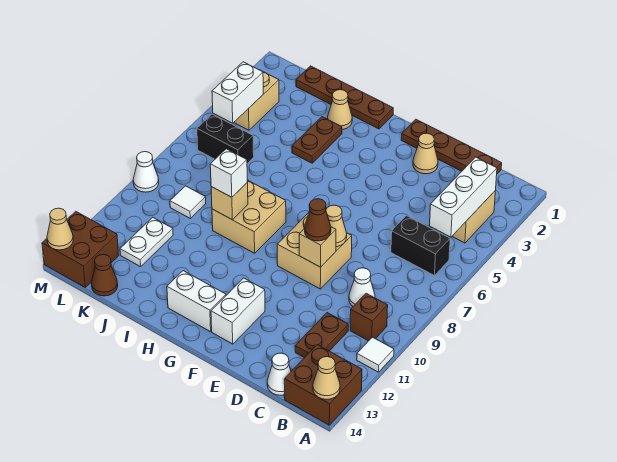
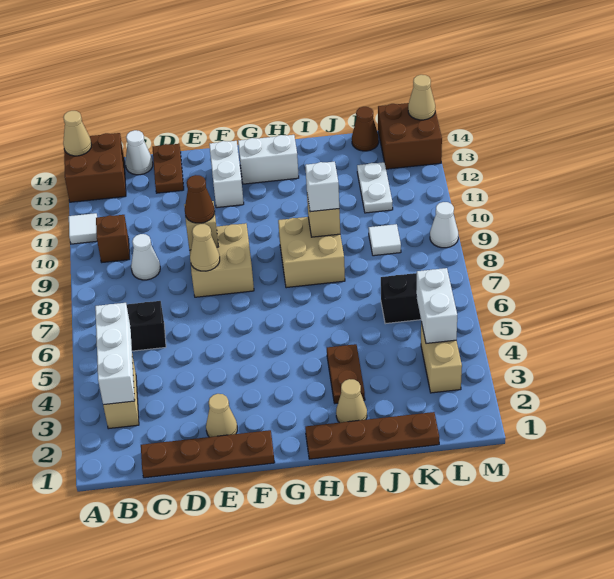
brown plate C11:C12 level 1 -> brown plate D13:D14 level 1

